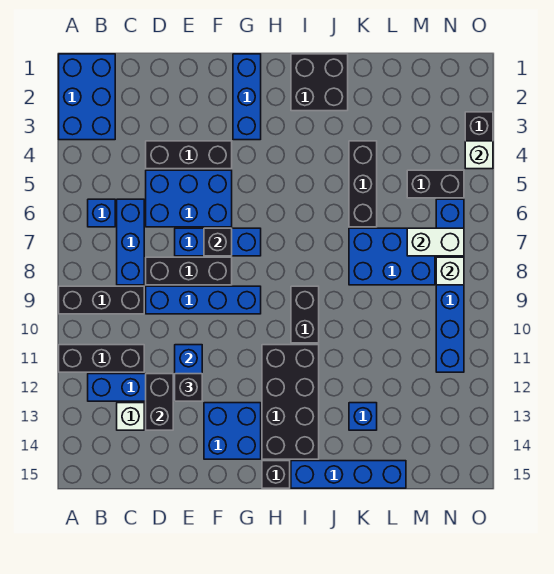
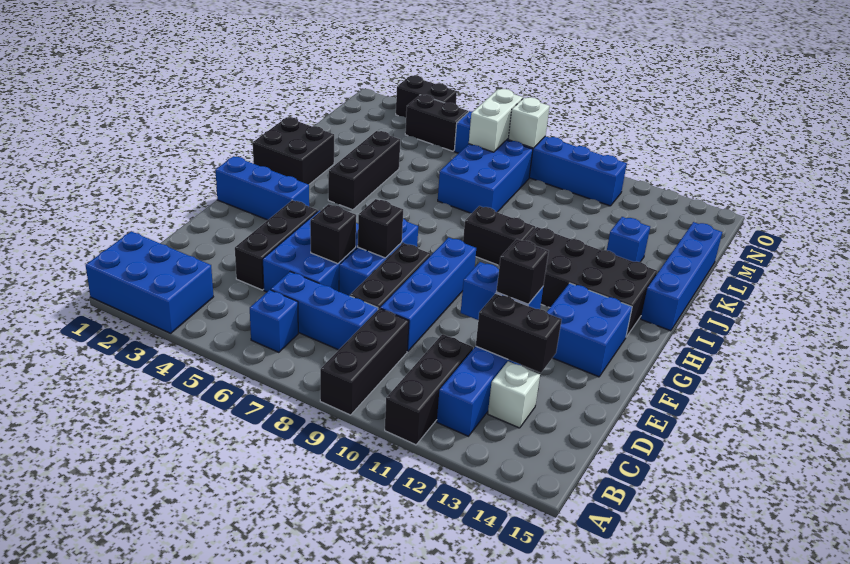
black brick H15 level 1 -> black brick E6 level 2
black brick K4:K6 level 1 -> black brick I4:K4 level 1
black brick M5:N5 level 1 -> black brick N4:N5 level 1
white brick O4 level 2 -> none

